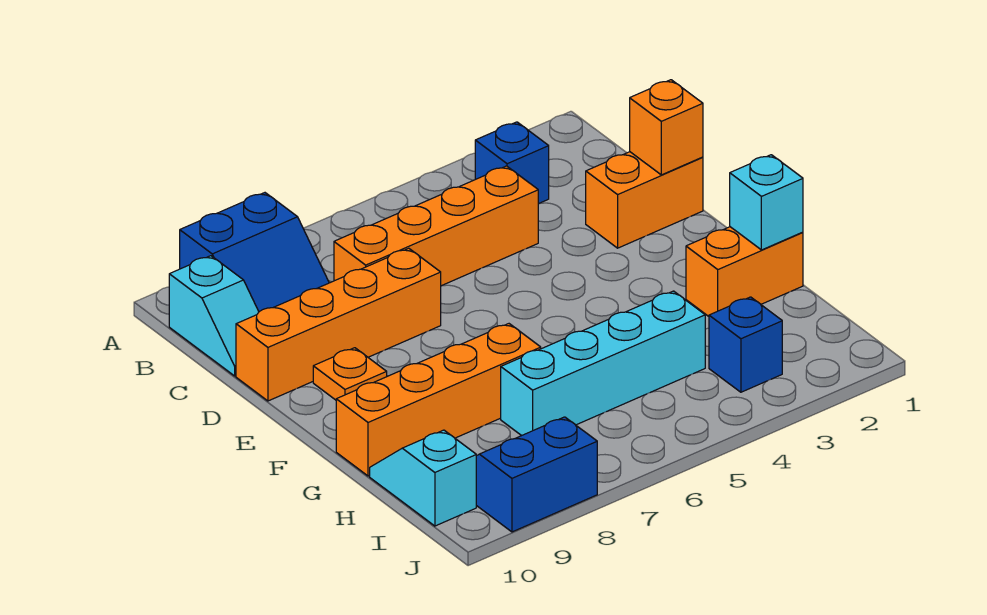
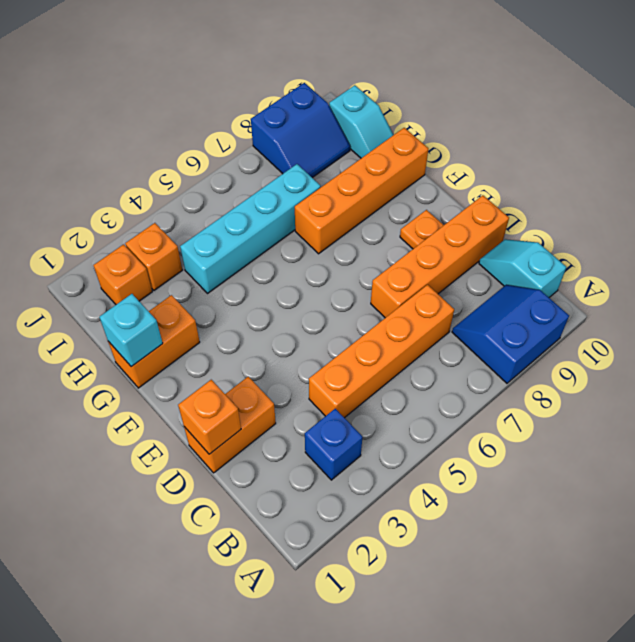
none -> orange brick I2 level 1
blue brick I3 level 1 -> orange brick I3 level 1

